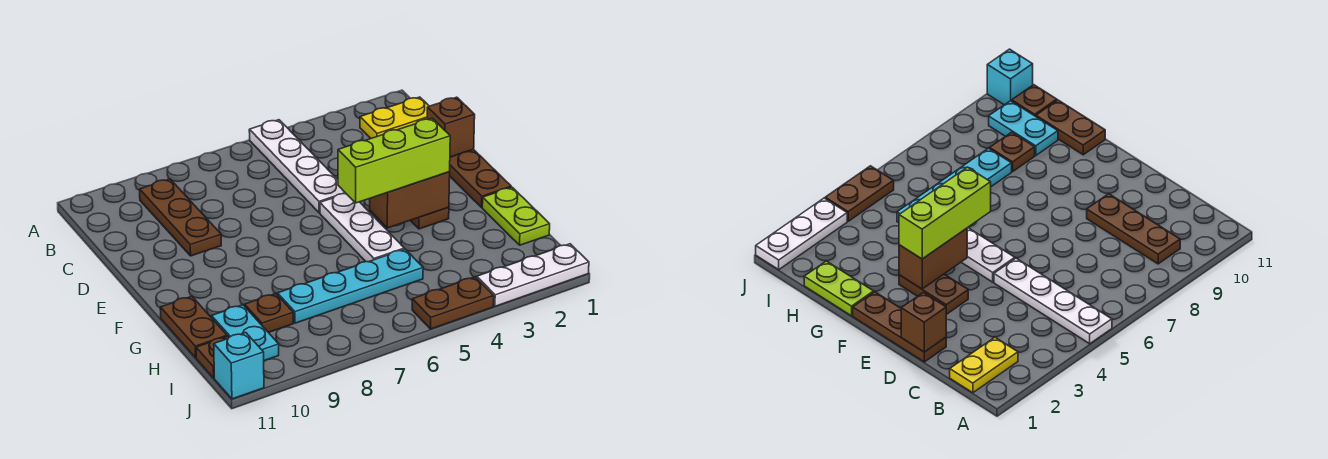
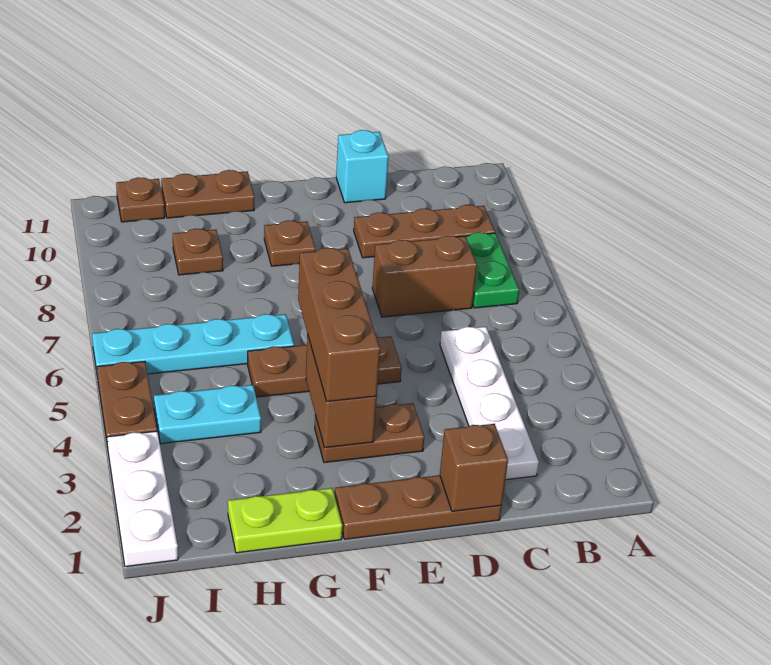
white plate A5:D5 level 1 -> white plate C2:C5 level 1
yellow plate B1:B2 level 1 -> none
none -> green plate B7:B8 level 1
none -> brown brick C7:D7 level 1
white plate E5:G5 level 1 -> brown plate E5:G5 level 1
lime brick F3:F5 level 3 -> brown brick F3:F5 level 3
none -> brown plate F9 level 1
cyan plate H5:H8 level 1 -> cyan plate G6:J6 level 1
cyan plate H10:I10 level 1 -> cyan plate H4:I4 level 1
cyan brick J11 level 1 -> cyan brick D11 level 1

